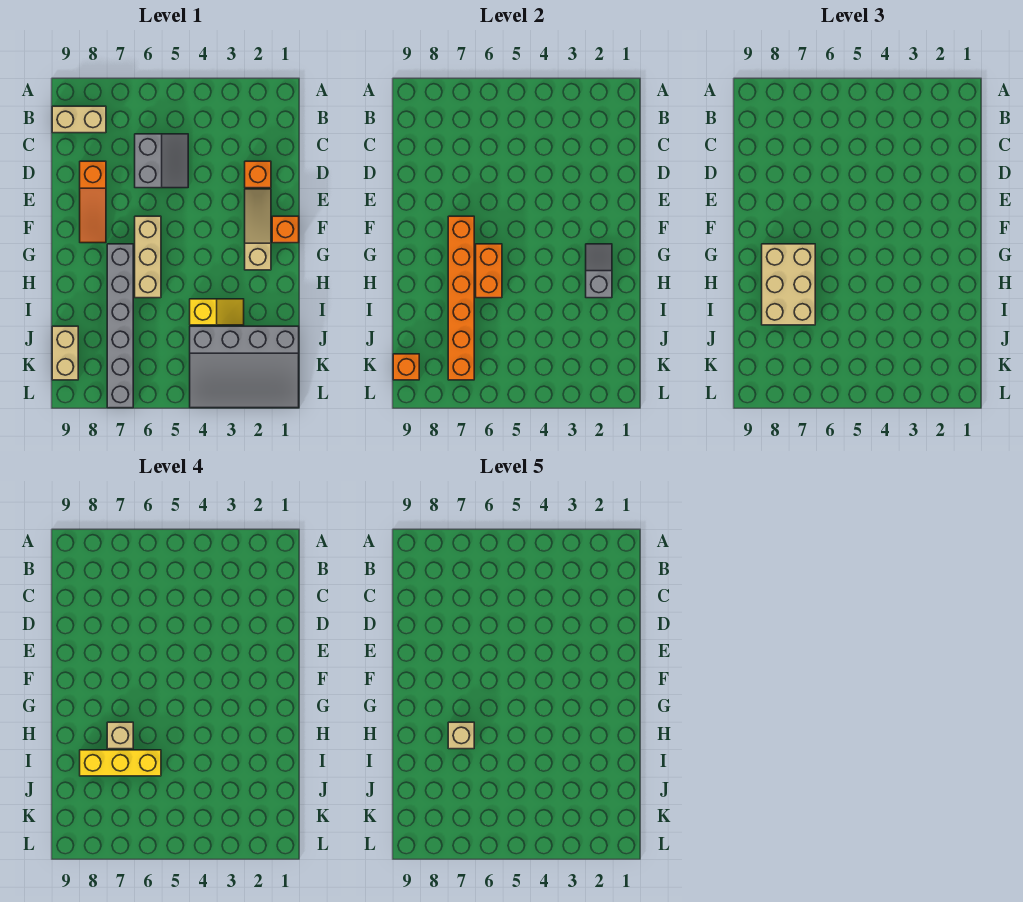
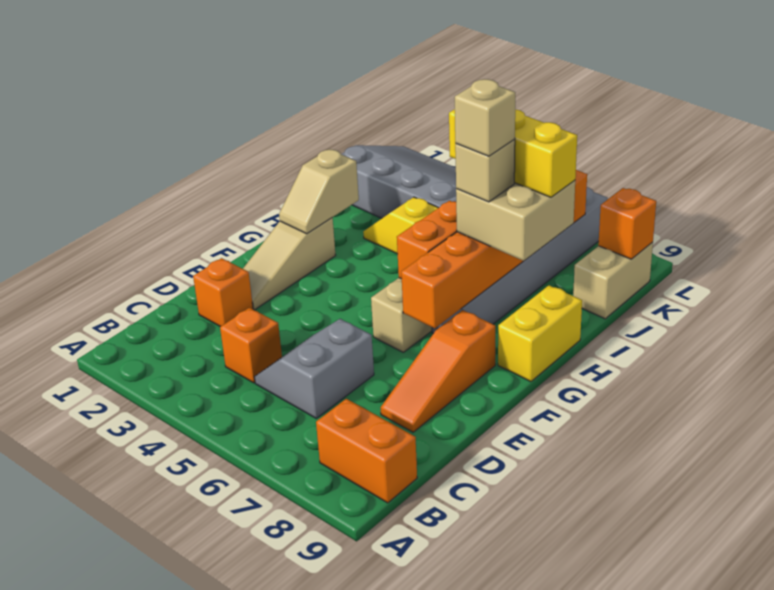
tan brick B8:B9 level 1 -> orange brick B8:B9 level 1
orange slope D8:F8 level 1 top D -> orange slope D8:F8 level 1 top F
orange brick F1 level 1 -> orange brick C4 level 1
grey slope G2:H2 level 2 top H -> tan slope G2:H2 level 2 top H
tan brick G7:I8 level 3 -> tan brick H7:I8 level 3
none -> yellow brick G9:H9 level 1

